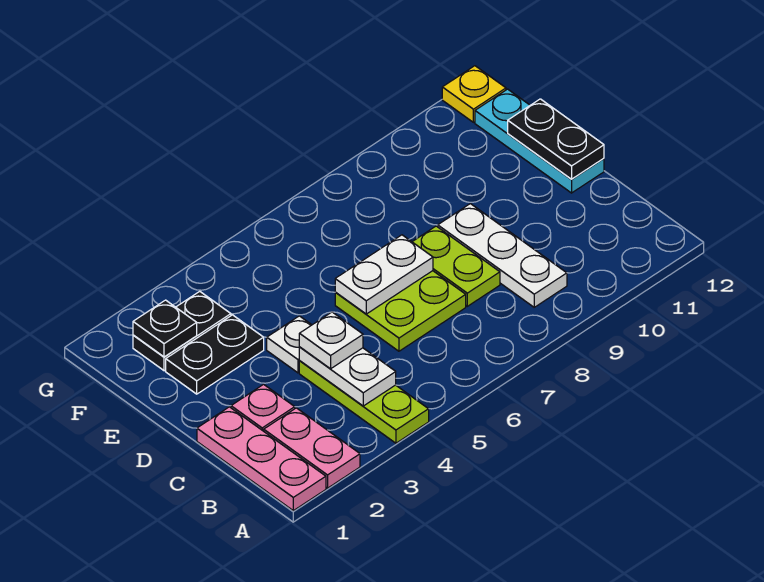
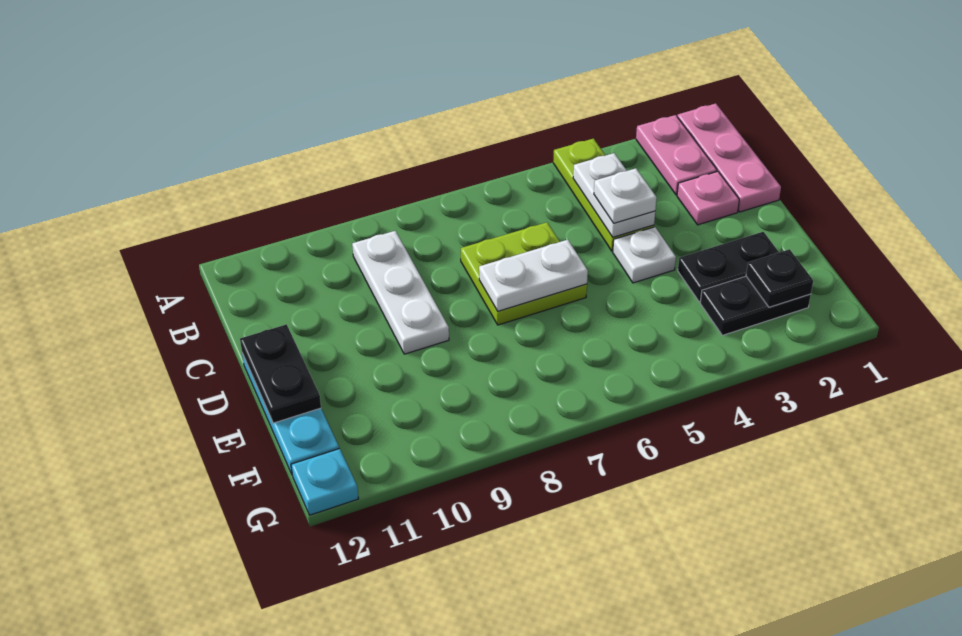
lime plate C8:D8 level 1 -> none
yellow plate G12 level 1 -> cyan plate G12 level 1

